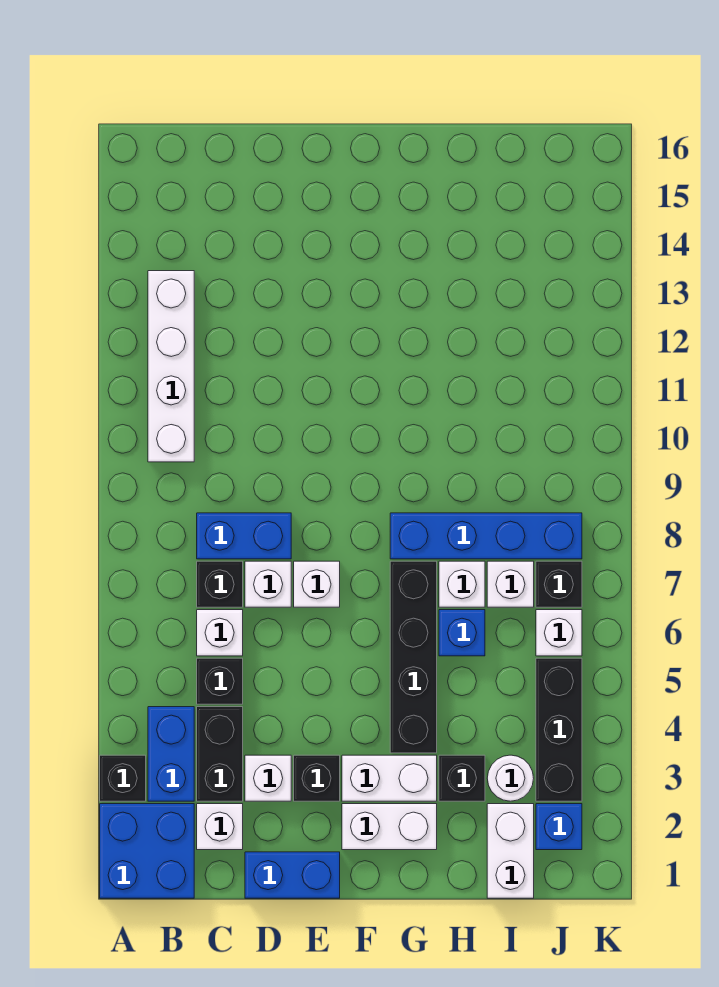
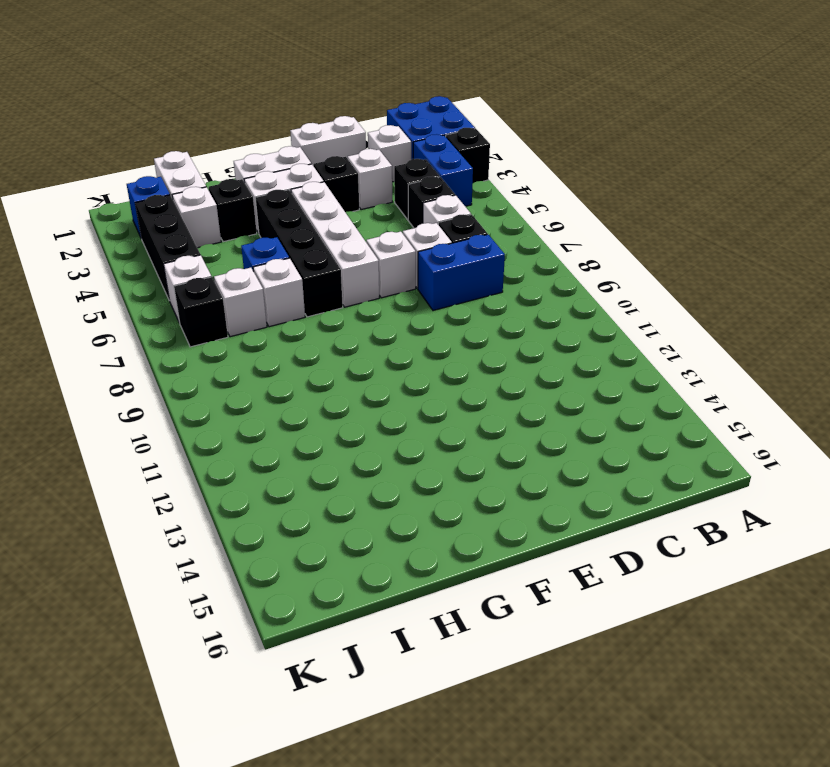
white brick B10:B13 level 1 -> white brick F4:F7 level 1
black brick C3:C4 level 1 -> black brick C4 level 1
blue brick D1:E1 level 1 -> white brick D1:E1 level 1
blue brick G8:J8 level 1 -> none
white round brick I3 level 1 -> white brick I3 level 1

